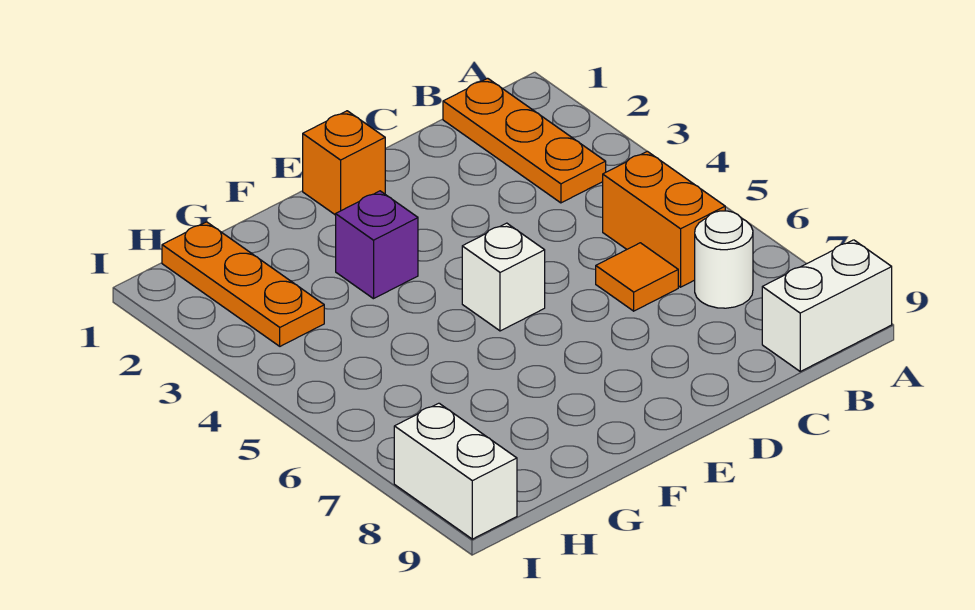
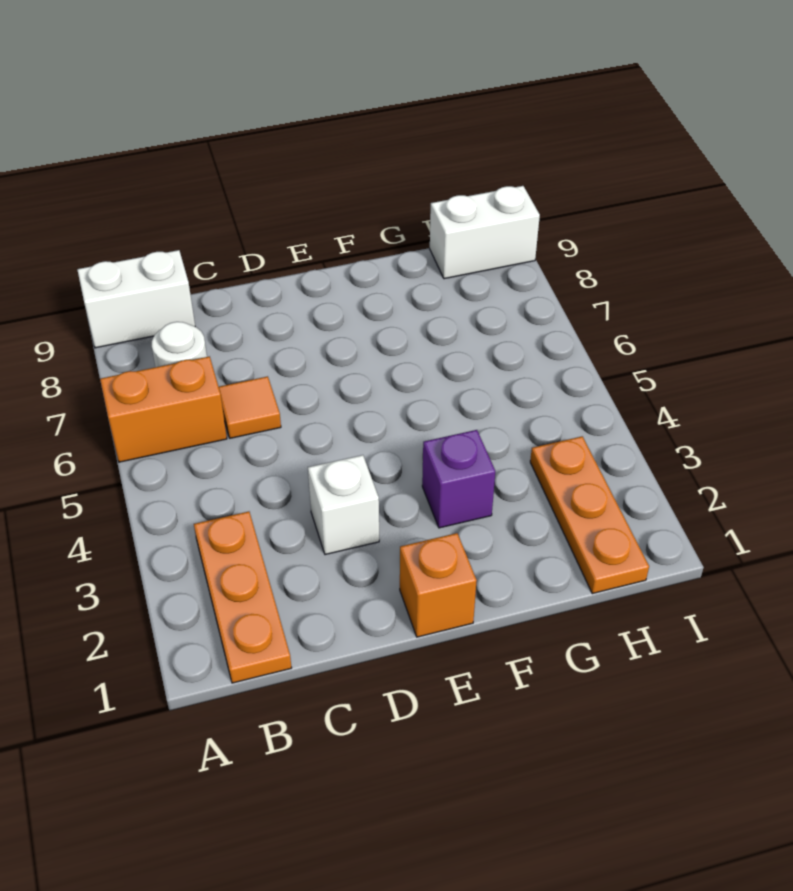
orange brick B5:B6 level 1 -> orange brick A6:B6 level 1
white brick E5 level 1 -> white brick D3 level 1
white brick I8:I9 level 1 -> white brick H9:I9 level 1

